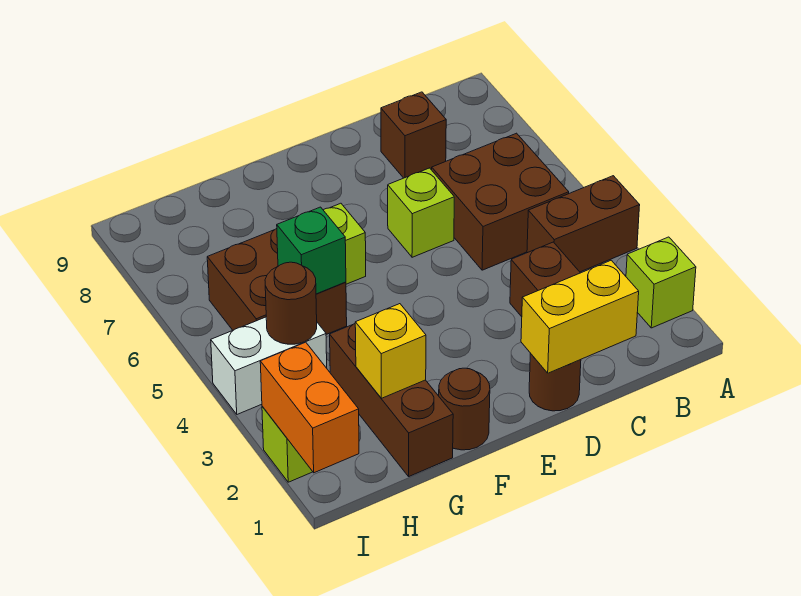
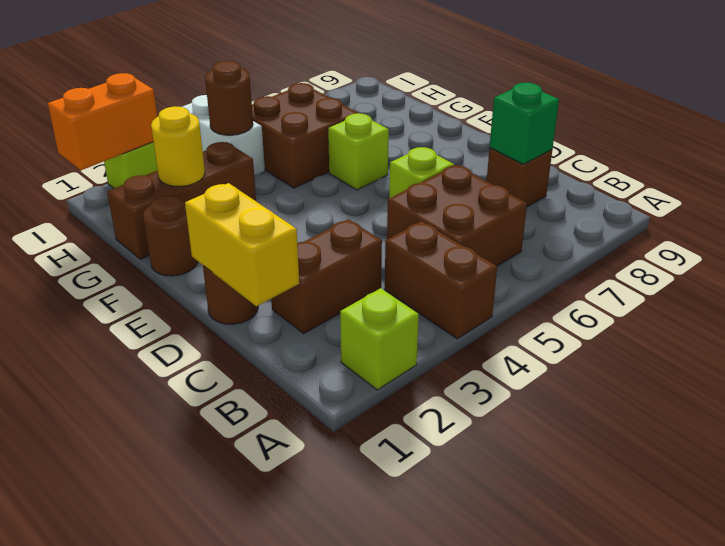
yellow brick G2 level 2 -> yellow round brick G2 level 2
green brick G5 level 2 -> green brick C8 level 2

